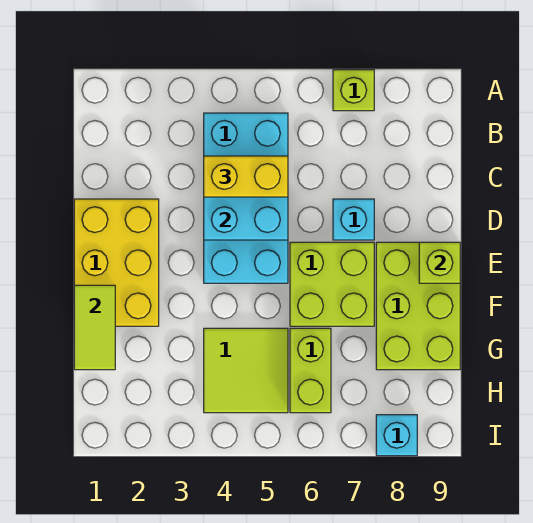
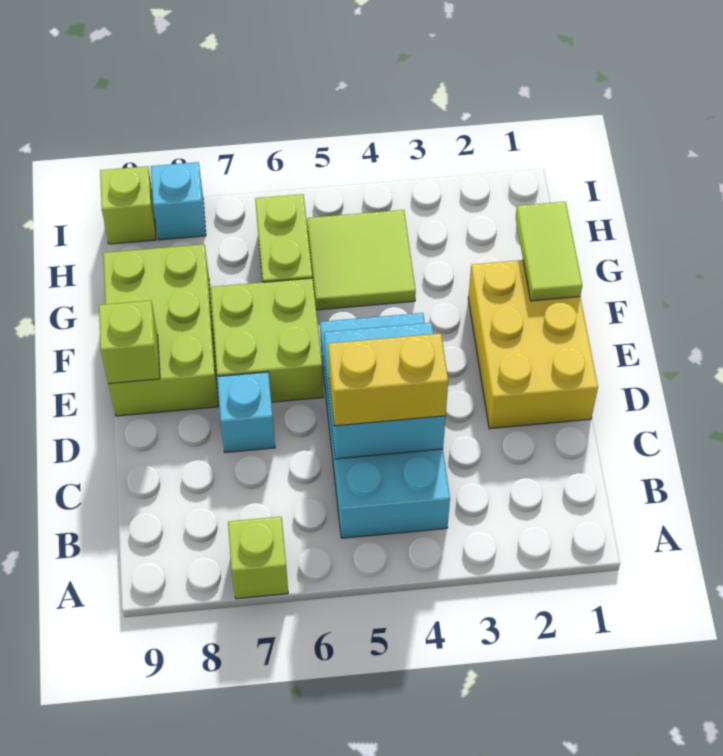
none -> lime brick I9 level 1

